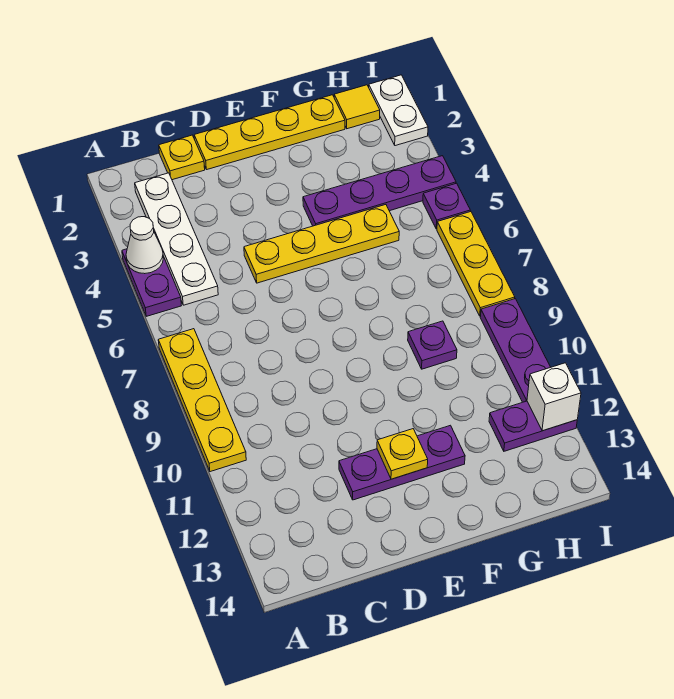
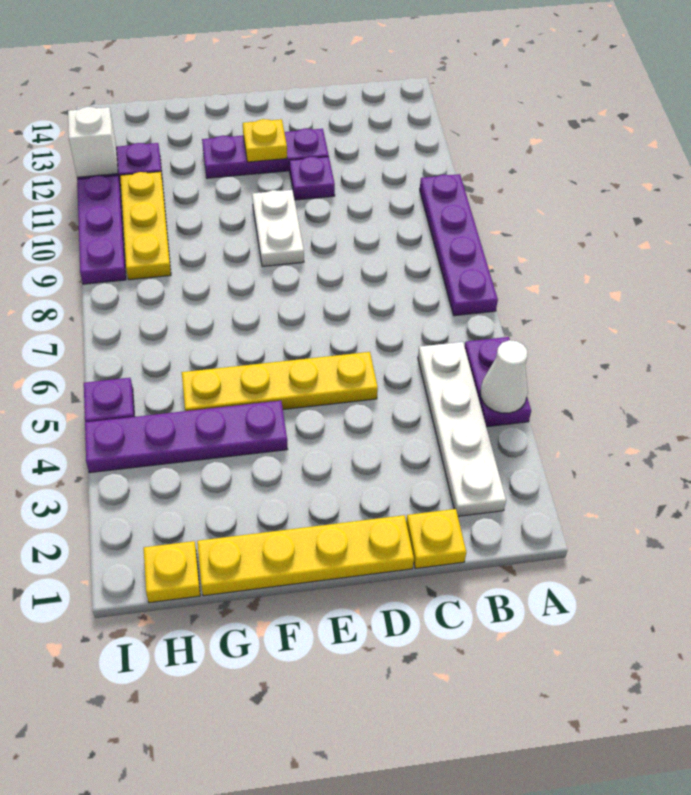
yellow plate A7:A10 level 1 -> purple plate A7:A10 level 1
purple plate G9 level 1 -> purple plate D11 level 1
yellow tile H1 level 1 -> yellow plate H1 level 1
white plate I1:I2 level 1 -> white plate E9:E10 level 1
yellow plate I6:I8 level 1 -> yellow plate H9:H11 level 1

